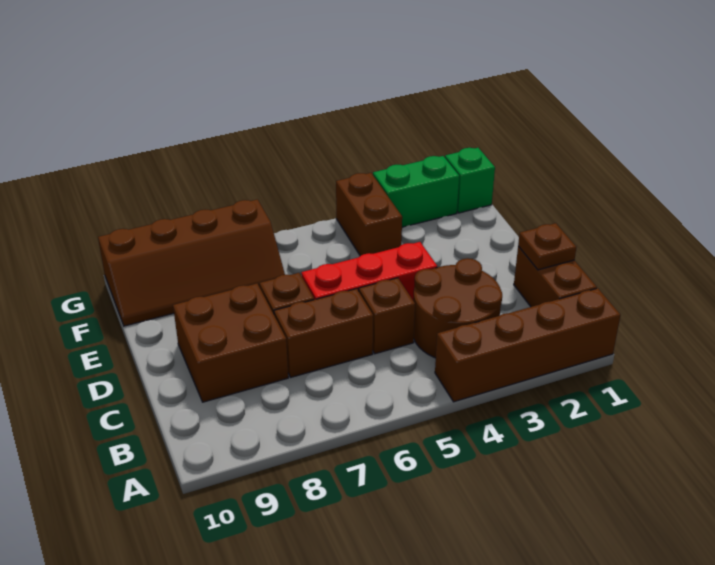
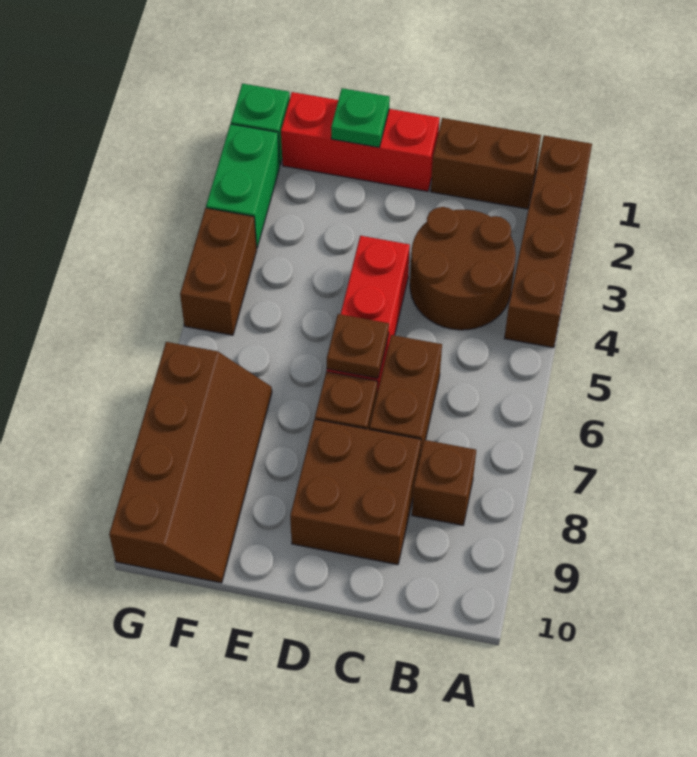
brown plate C1 level 2 -> brown plate D6 level 2
brown brick C5 level 1 -> brown brick B8 level 1
none -> red brick D1:F1 level 1
none -> green plate E1 level 2
brown brick F4:G4 level 1 -> brown brick G4:G5 level 1

